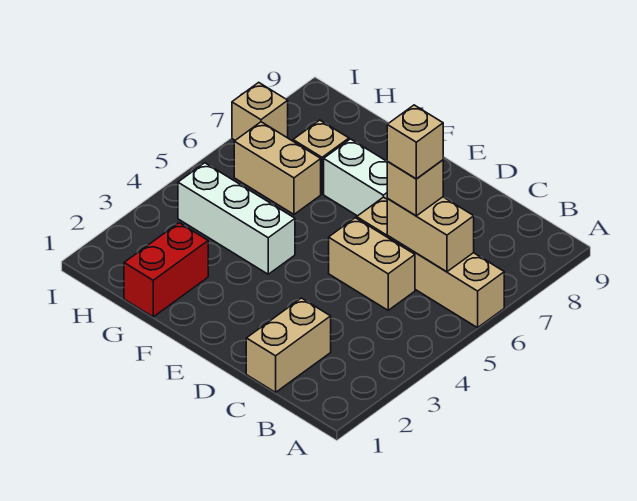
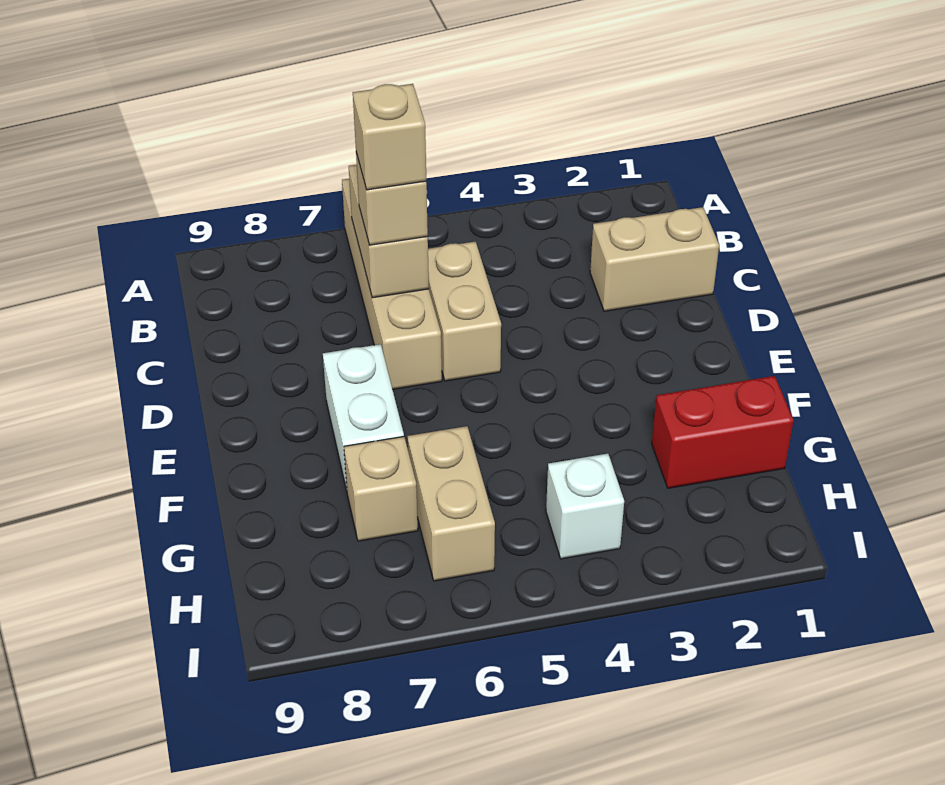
white brick F4:H4 level 1 -> white brick H4 level 1
tan brick I7 level 1 -> none

